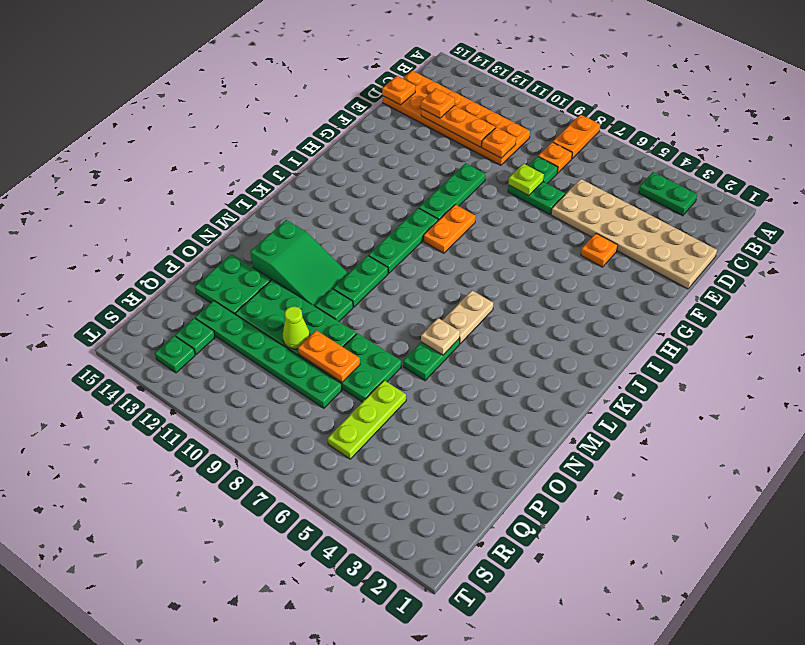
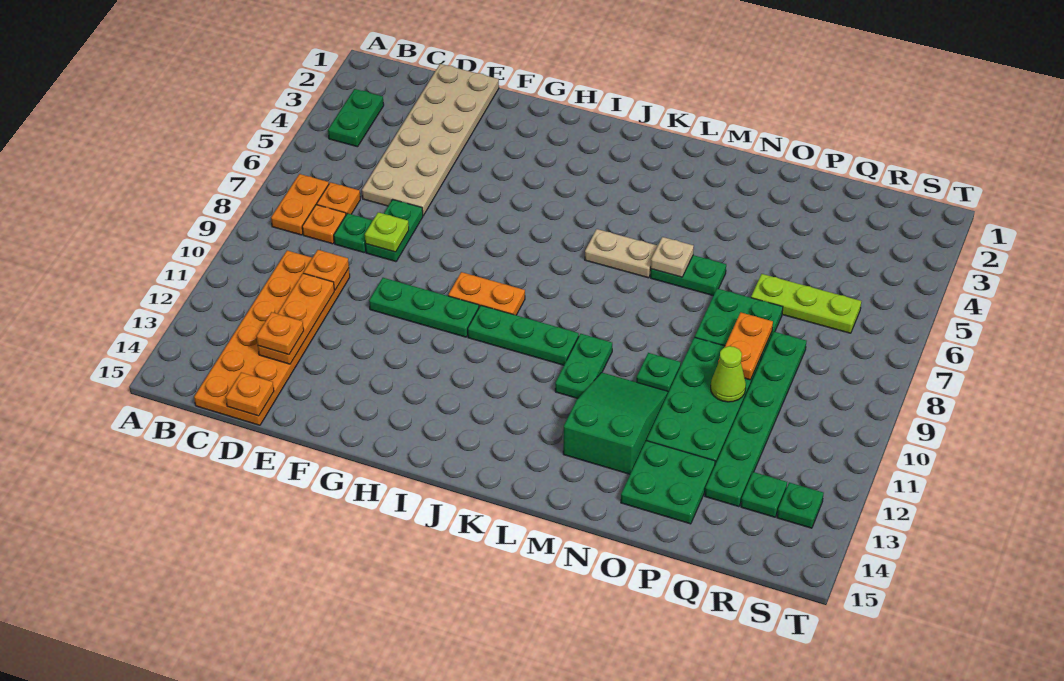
orange plate A8:B8 level 1 -> orange plate B7:B8 level 1
orange plate F4 level 1 -> orange plate C7 level 1
green plate L10:M10 level 1 -> green plate L10:L11 level 1

